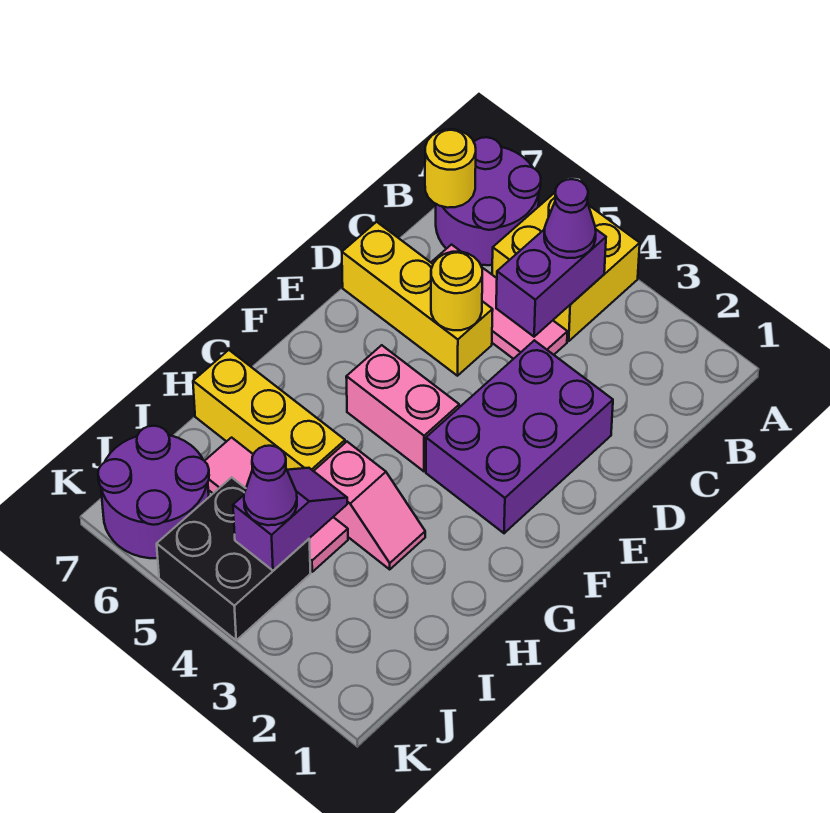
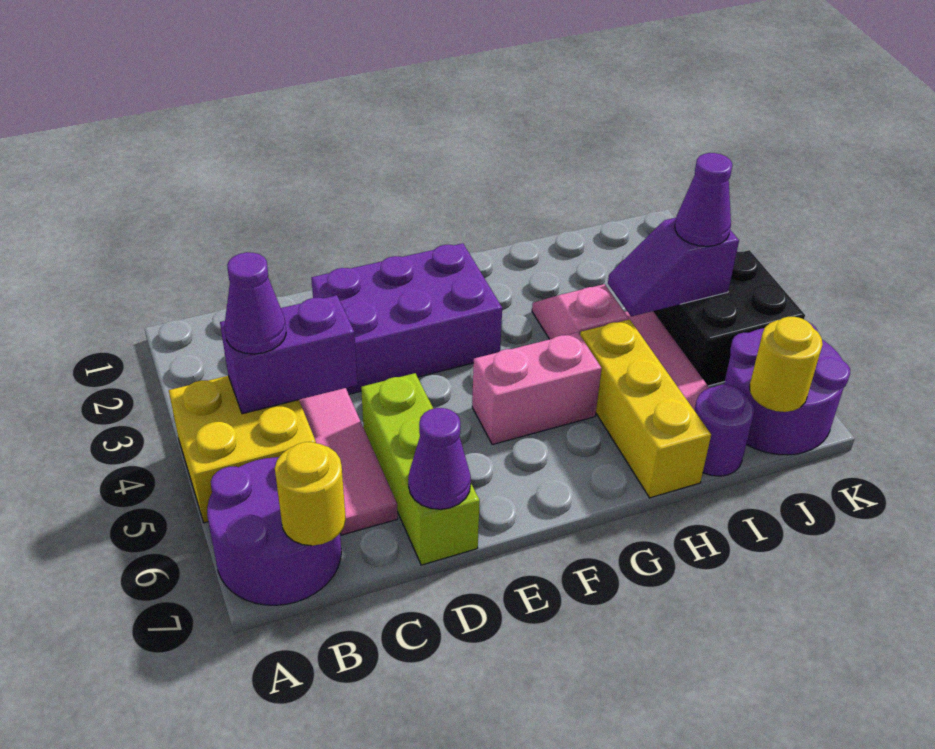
yellow brick D5:D7 level 1 -> lime brick D5:D7 level 1
yellow round brick D5 level 2 -> yellow round brick J7 level 2
none -> purple cone D7 level 2
pink brick F4:F5 level 1 -> pink brick F5:G5 level 1
none -> purple round brick I7 level 1

